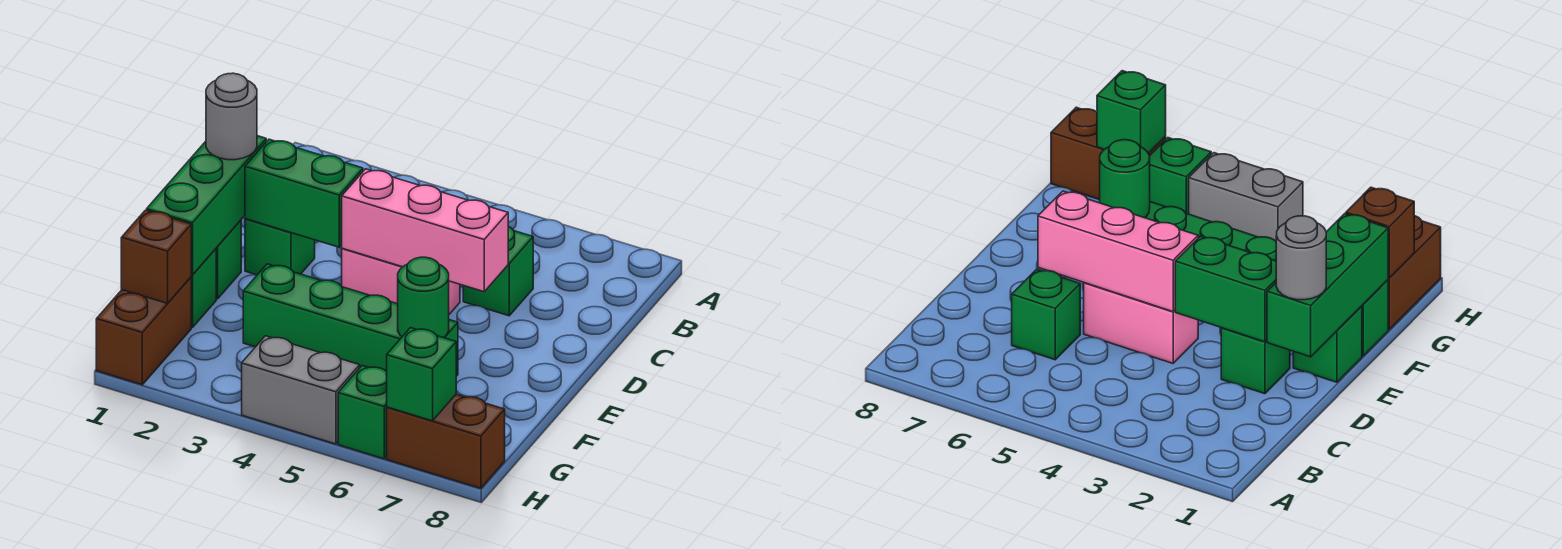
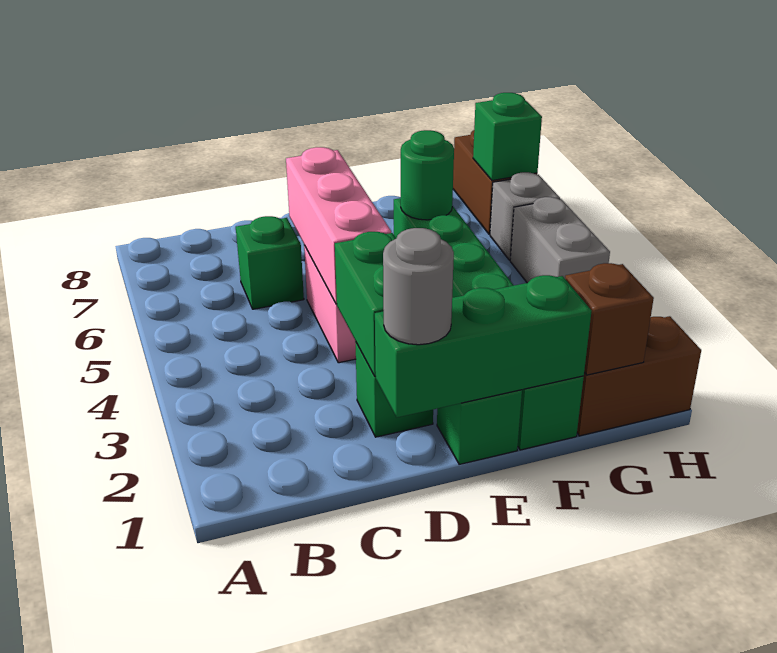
green brick H6 level 1 -> grey brick H6 level 1

